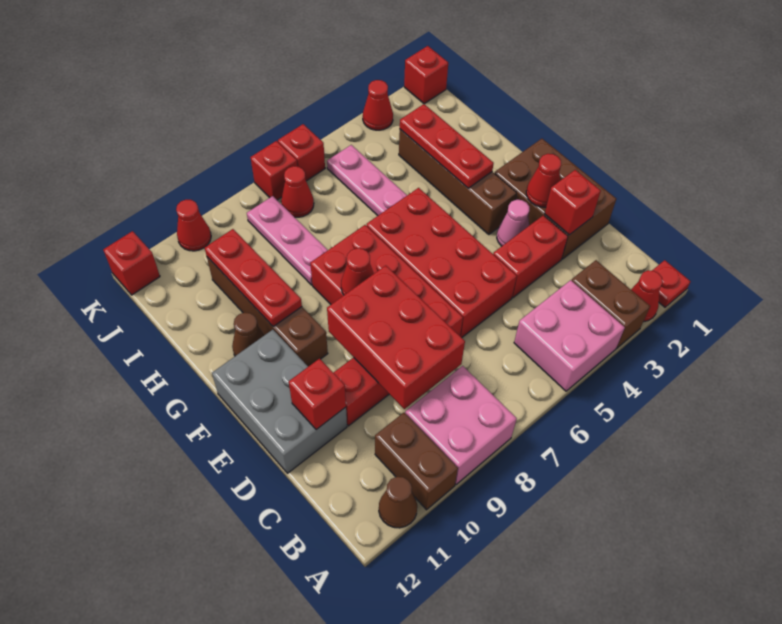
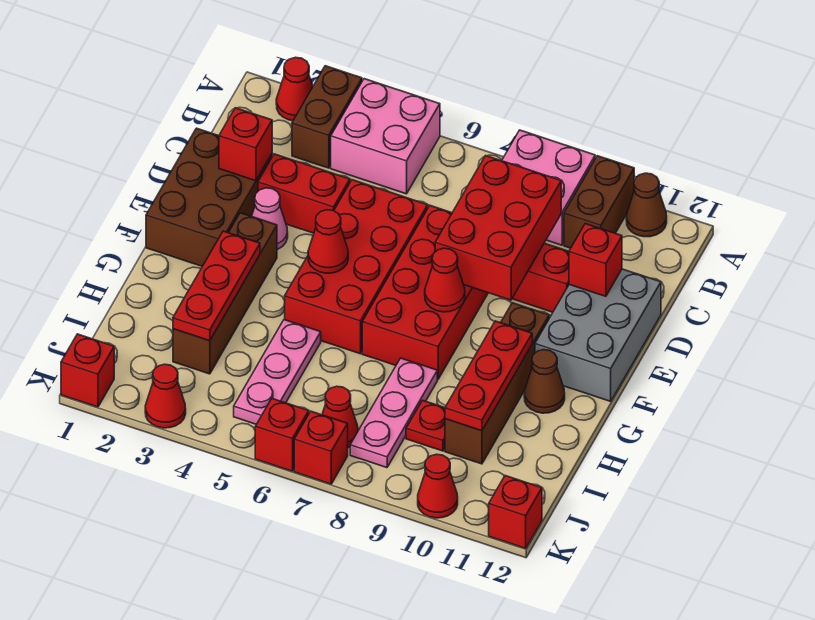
red plate A1 level 1 -> red plate I9 level 1
red cone E2 level 2 -> red cone F5 level 2

